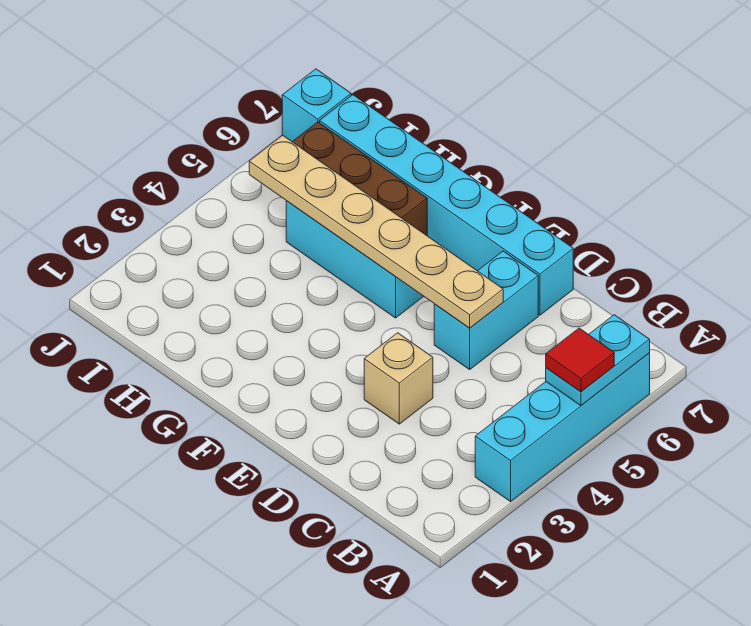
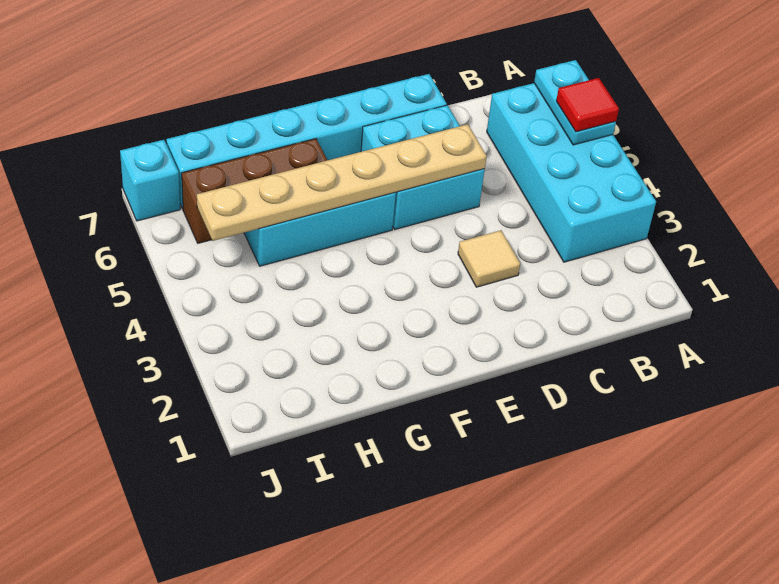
cyan brick A3:A6 level 1 -> cyan brick A3:B6 level 1
tan brick D3 level 1 -> tan tile D3 level 1
cyan brick D5:D6 level 1 -> cyan brick D5:E6 level 1

